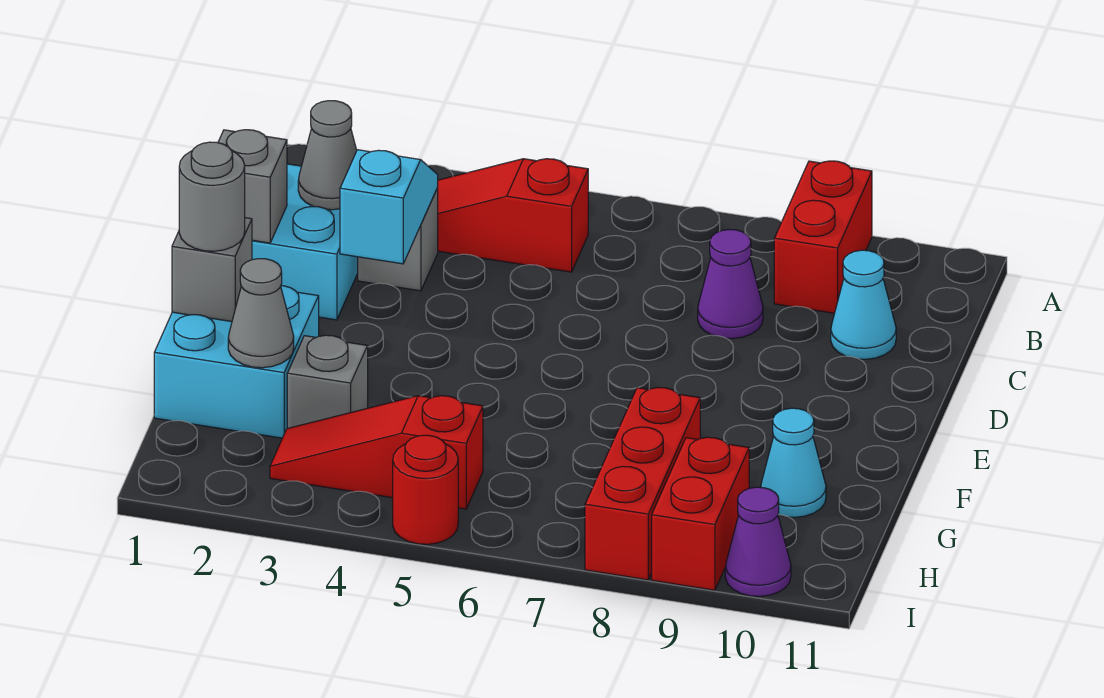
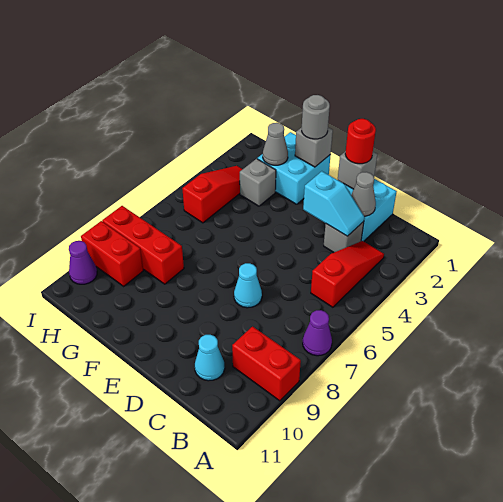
purple cone C8 level 1 -> purple cone A7 level 1
cyan cone G10 level 1 -> cyan cone D7 level 1
red round brick I5 level 1 -> red round brick D1 level 3

